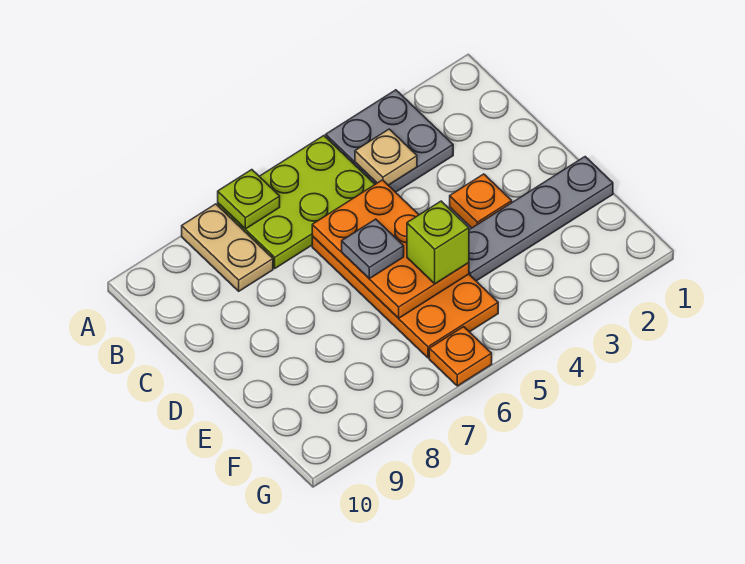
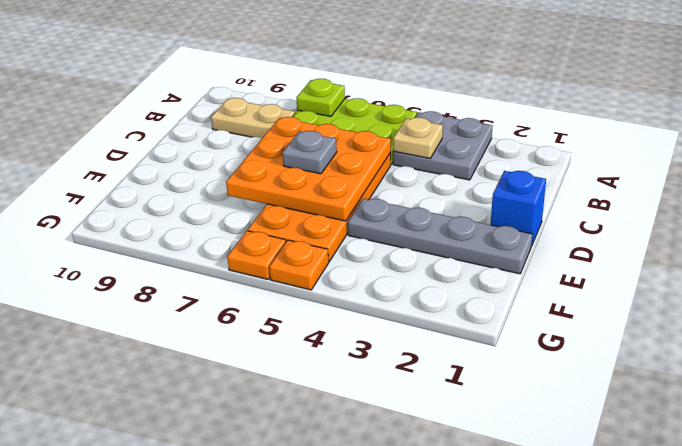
tan plate A8:B8 level 1 -> tan plate B8:B9 level 1
orange plate C5:E6 level 2 -> orange plate C5:E7 level 2
none -> blue brick D1 level 1
orange plate D3 level 1 -> orange plate G5 level 1
lime brick E5 level 3 -> none

